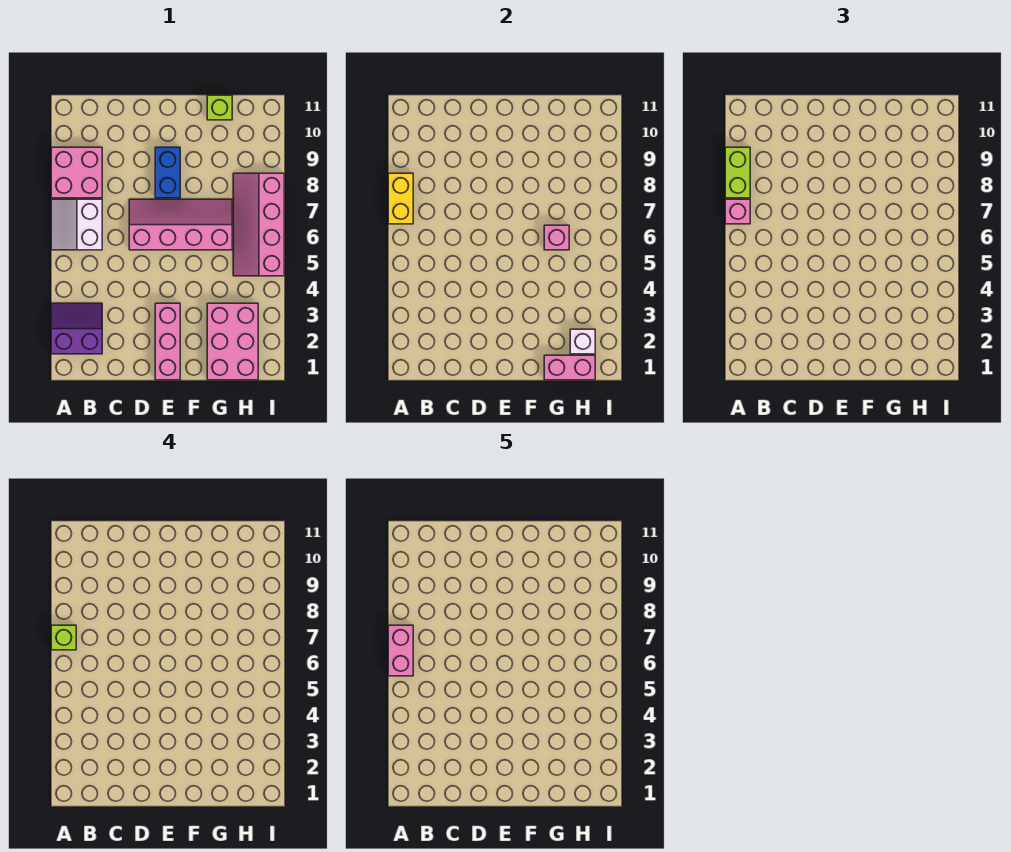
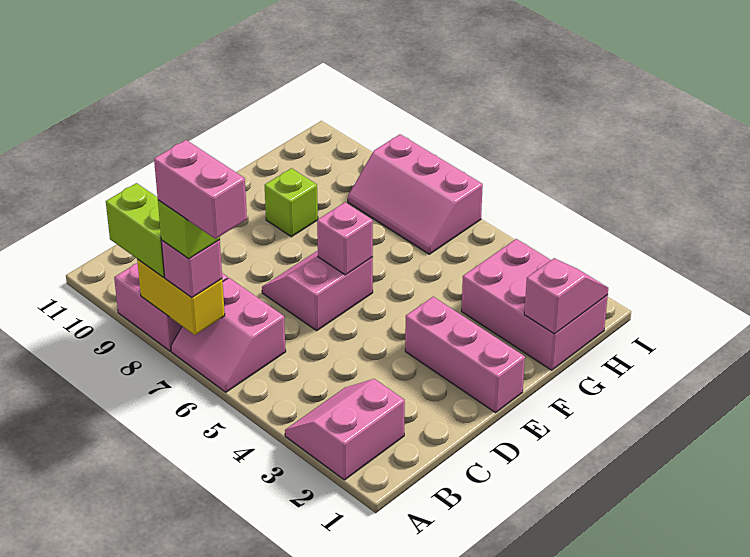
purple slope A2:B3 level 1 top 2 -> pink slope A2:B3 level 1 top 2
white slope A6:B7 level 1 top B -> pink slope A6:B7 level 1 top B
pink slope D6:G7 level 1 top 6 -> pink slope D6:E7 level 1 top 6
blue brick E8:E9 level 1 -> none
pink brick G1:H1 level 2 -> pink slope G1:H1 level 2 top G
pink brick G6 level 2 -> pink brick E6 level 2
lime brick G11 level 1 -> lime brick F9 level 1
white brick H2 level 2 -> none
pink slope H5:I8 level 1 top I -> pink slope H6:I8 level 1 top I

